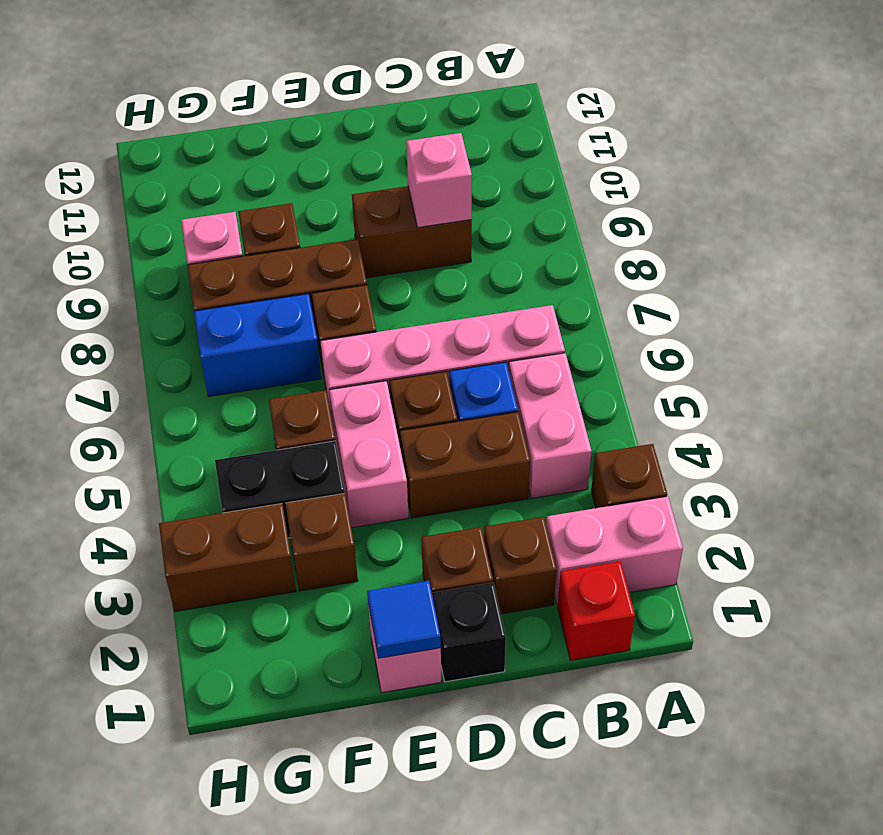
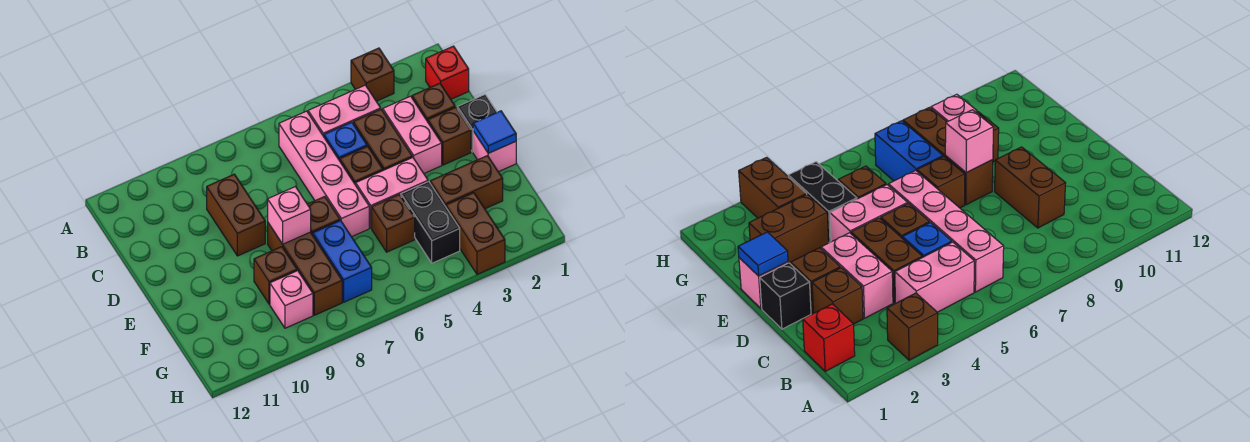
pink brick A2:B2 level 1 -> pink brick C3:D3 level 1
pink brick C9 level 2 -> pink brick E8 level 2
brown brick F3 level 1 -> brown brick F2:F3 level 1

